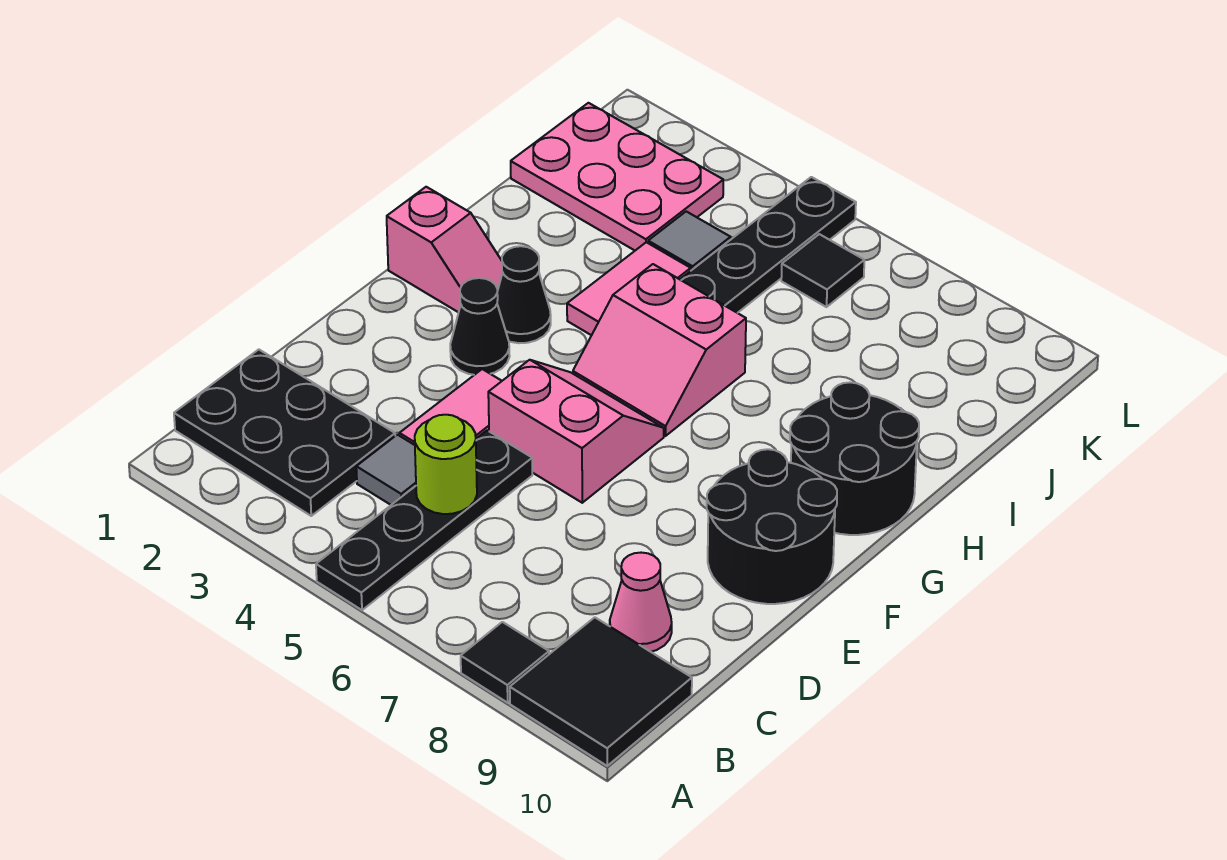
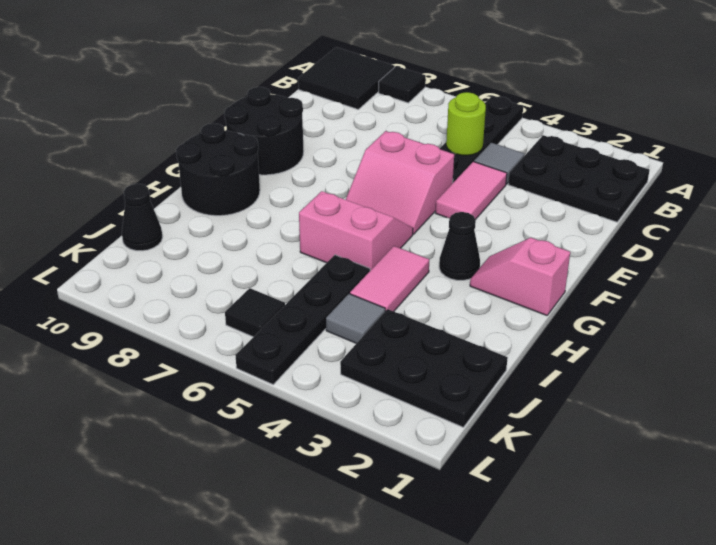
pink cone C9 level 1 -> none
black cone F3 level 1 -> black cone J10 level 1
pink plate J1:K3 level 1 -> black plate J1:K3 level 1

